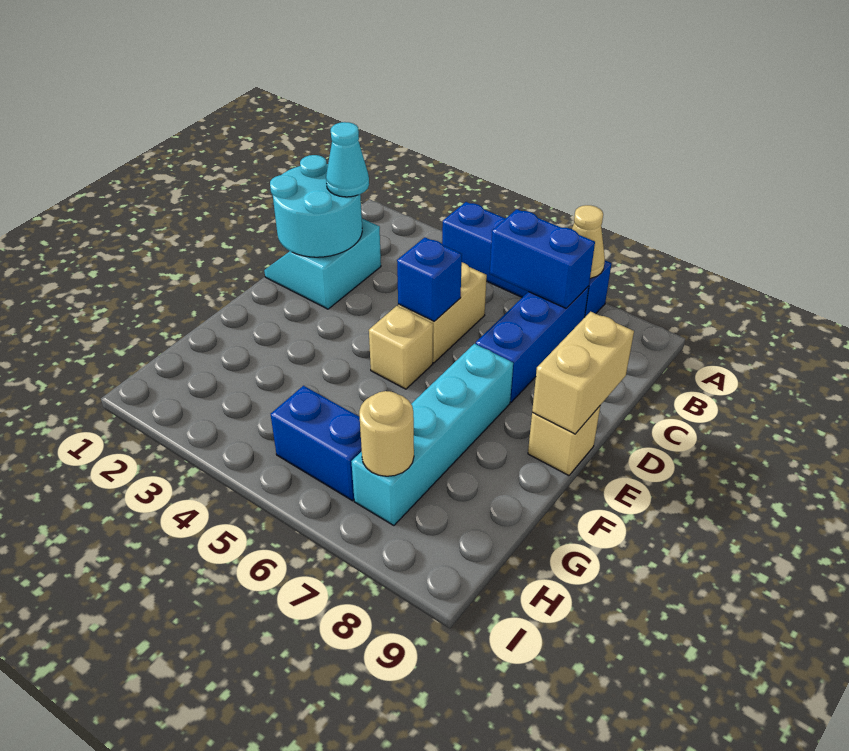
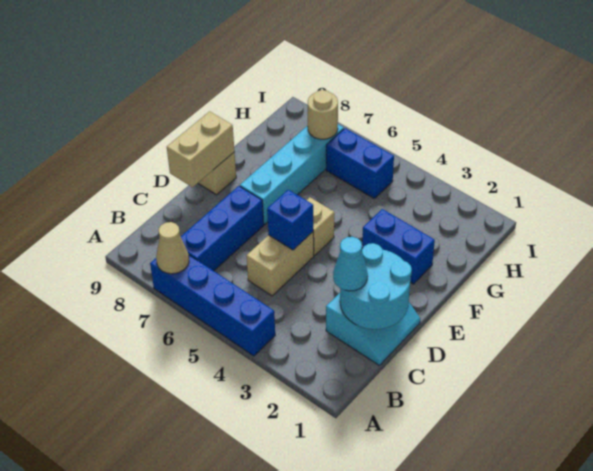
blue brick B6:B7 level 2 -> blue brick F2:F3 level 1

